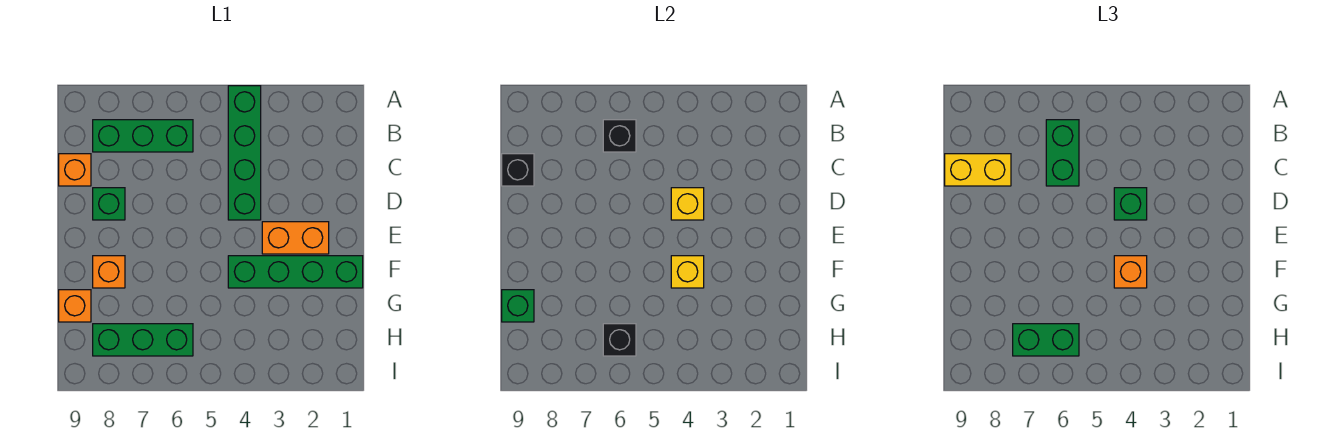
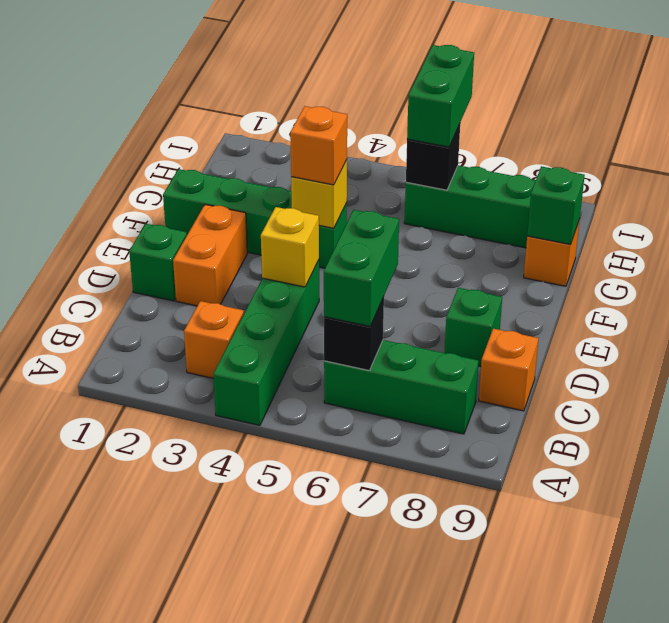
yellow brick C8:C9 level 3 -> none
black brick C9 level 2 -> none
green brick D4 level 3 -> green brick D1 level 1
orange brick E2:E3 level 1 -> orange brick D2:E2 level 1
orange brick F8 level 1 -> orange brick B3 level 1
green brick H6:H7 level 3 -> green brick H6:I6 level 3

